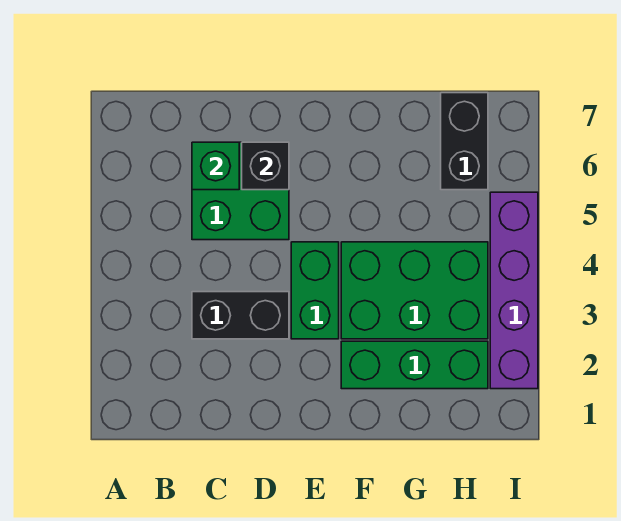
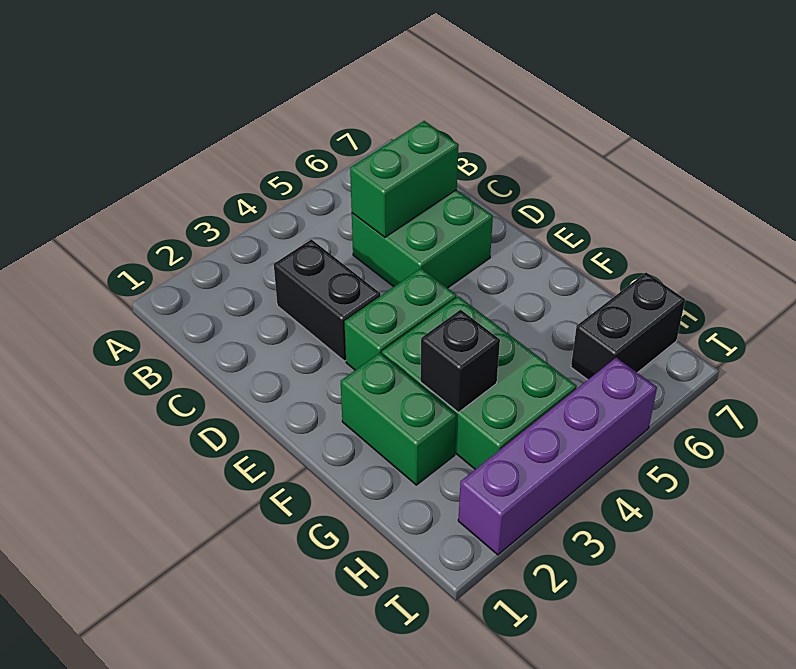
green brick C6 level 2 -> green brick C5:C6 level 2
black brick D6 level 2 -> black brick G3 level 2
green brick F2:H2 level 1 -> green brick F2:G2 level 1

